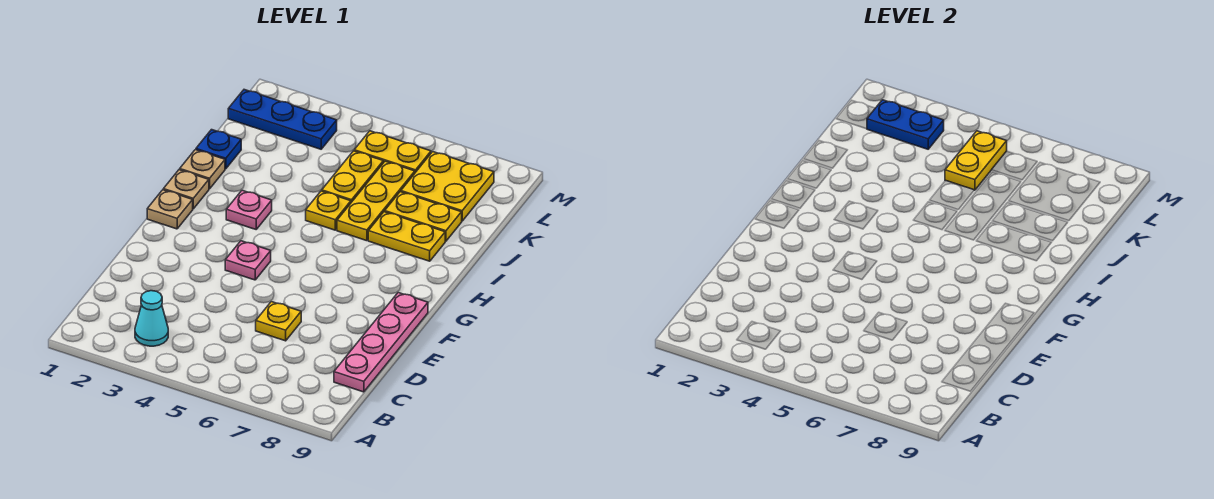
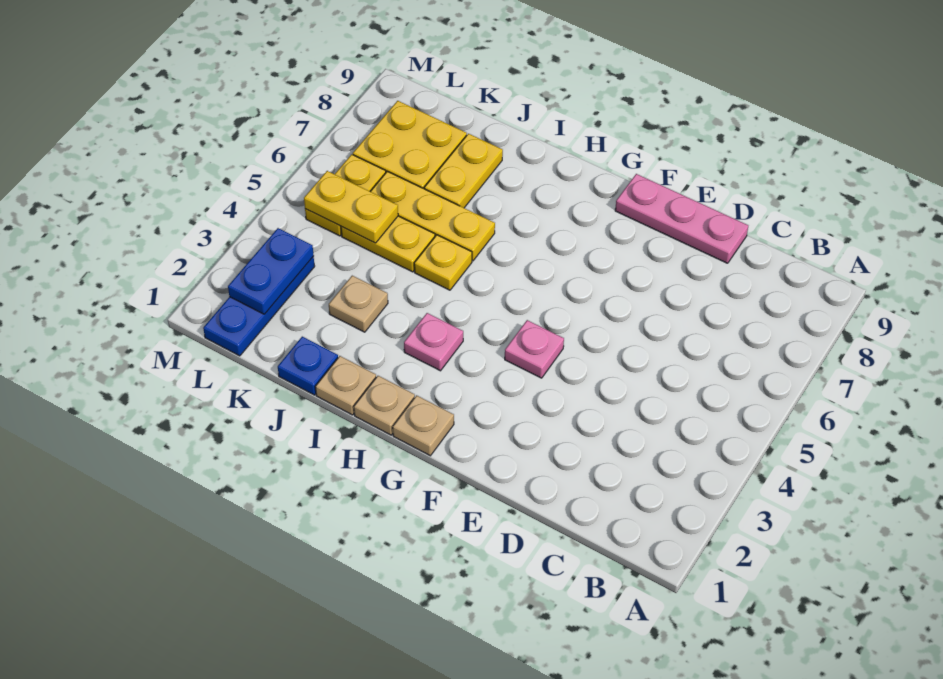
cyan cone B3 level 1 -> none
pink plate C9:F9 level 1 -> pink plate D9:F9 level 1
yellow plate D6 level 1 -> none
yellow plate I7:I8 level 1 -> none
none -> tan plate J3 level 1

